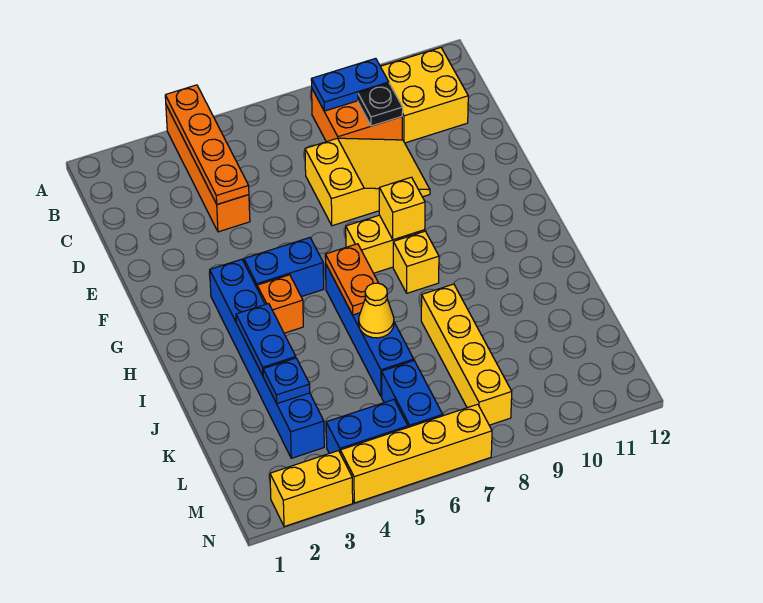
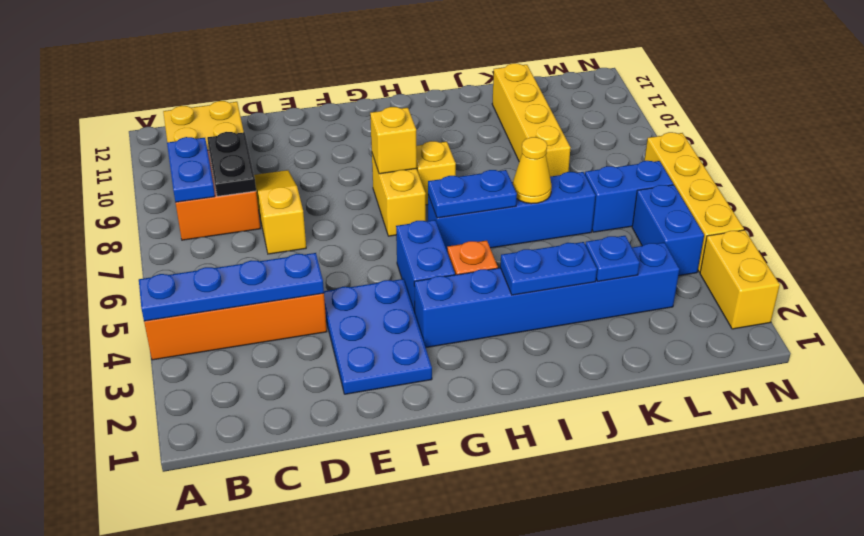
orange plate A4:D4 level 2 -> blue plate A4:D4 level 2
black plate C9 level 2 -> black plate C8:C9 level 2
yellow slope D7:E9 level 1 top 7 -> yellow slope D7:D9 level 1 top 7
none -> blue plate E2:F4 level 1
orange plate H6:I6 level 2 -> blue plate H6:I6 level 2
yellow brick J8:M8 level 1 -> yellow brick K8:K11 level 1

